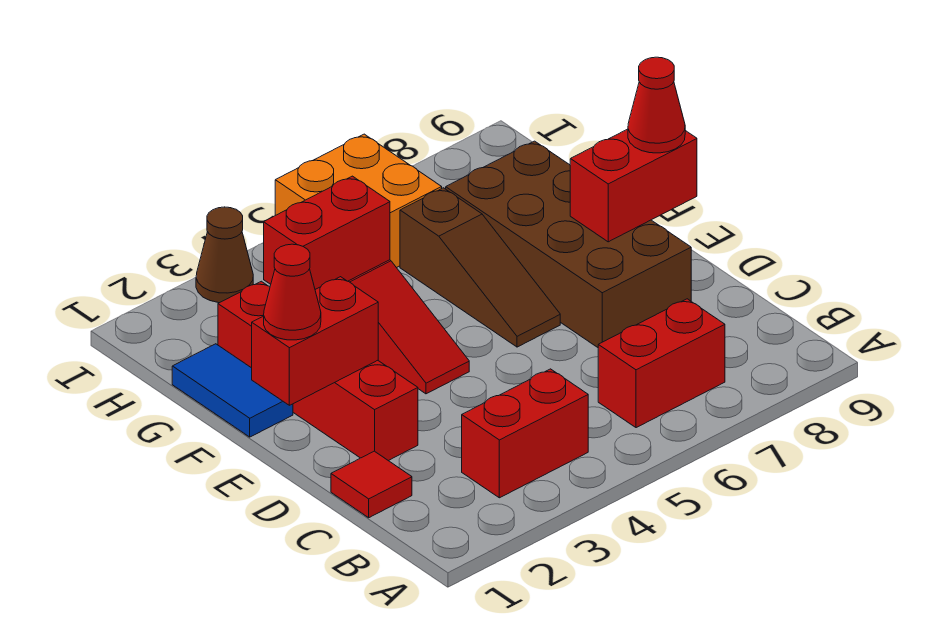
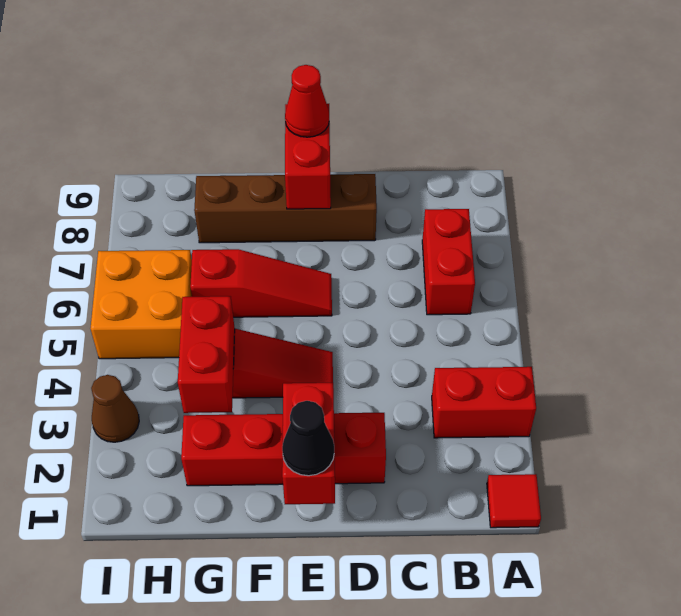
red brick B3:B4 level 1 -> red brick A3:B3 level 1
red tile C1 level 1 -> red tile A1 level 1
brown brick D7:G8 level 1 -> brown brick D8:G8 level 1
red cone E1 level 3 -> black cone E1 level 3
brown slope E6:G6 level 1 top G -> red slope E6:G6 level 1 top G
blue tile F1:G1 level 1 -> none

